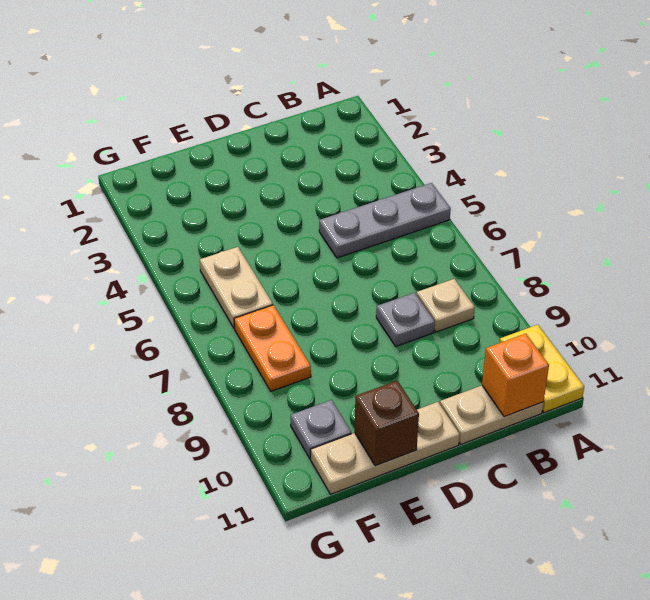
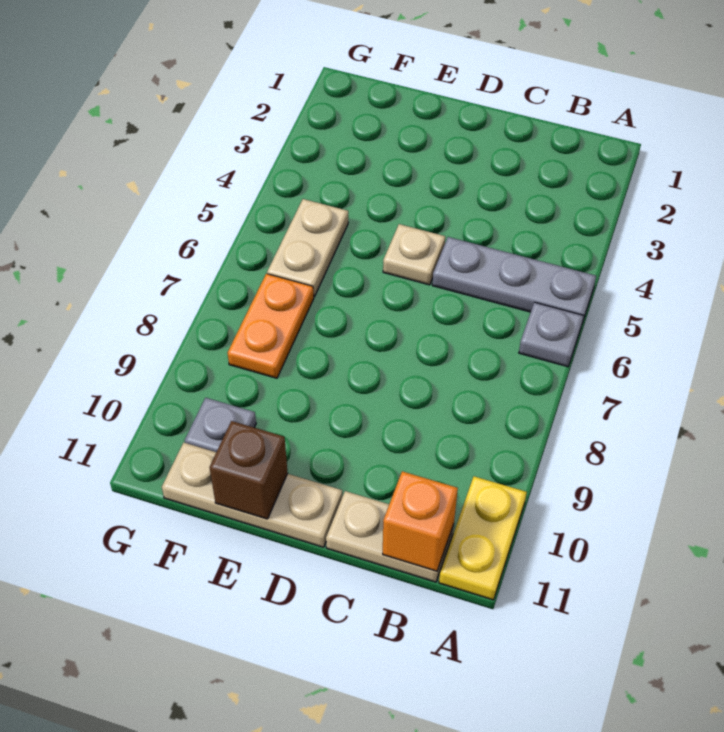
tan plate B8 level 1 -> tan plate D5 level 1
grey plate C8 level 1 -> grey plate A6 level 1

